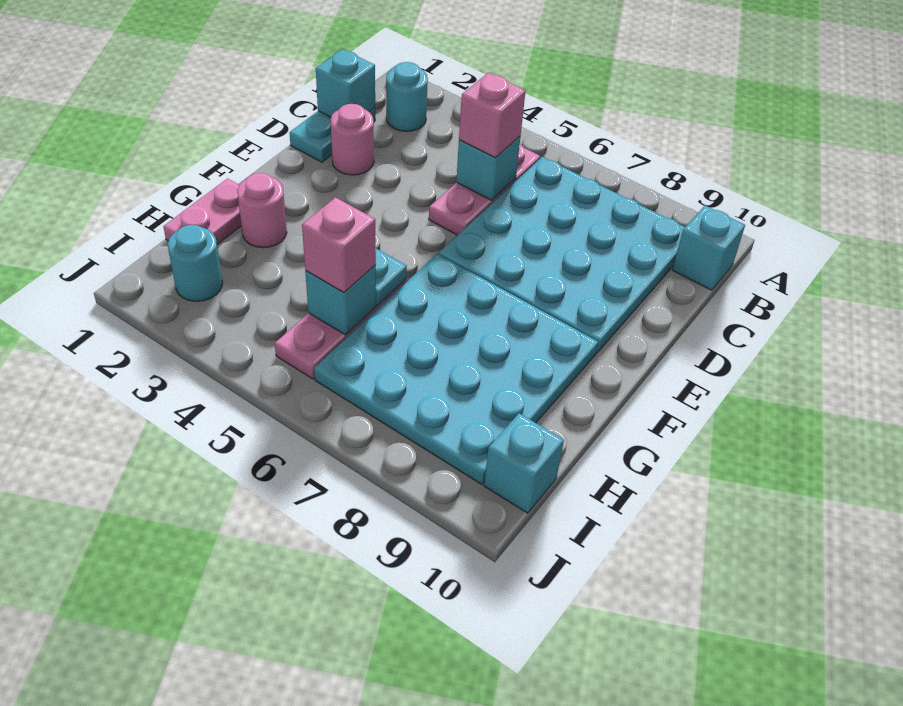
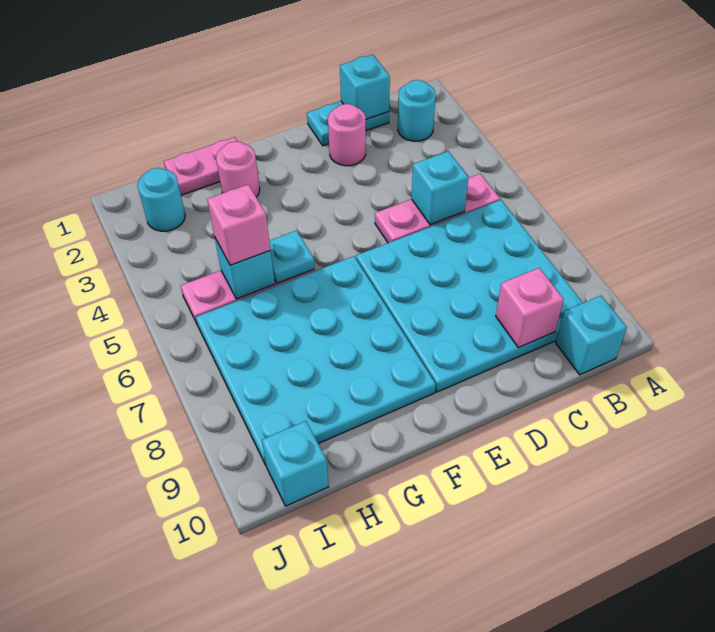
pink brick C5 level 3 -> pink brick C9 level 2

